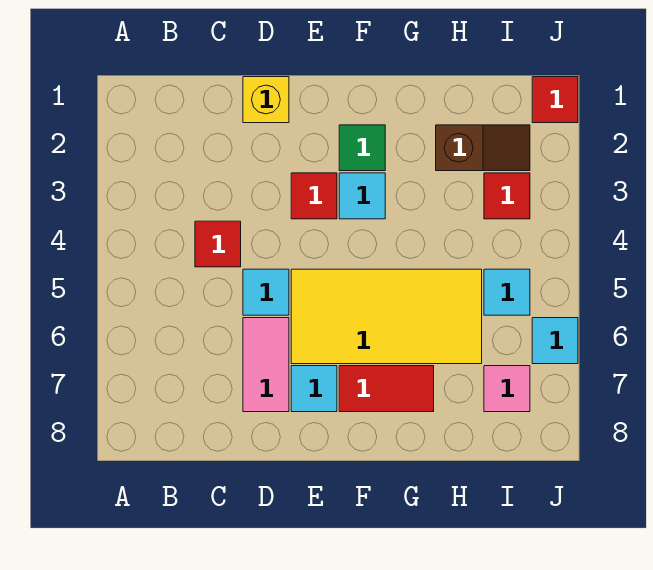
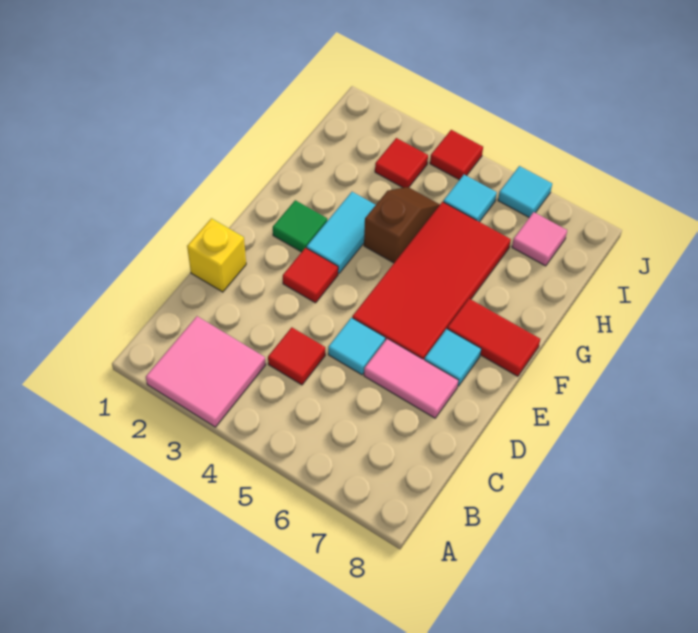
none -> pink tile A2:B3 level 1
yellow tile E5:H6 level 1 -> red tile E5:H6 level 1
cyan tile F3 level 1 -> cyan tile F3:G3 level 1
red tile F7:G7 level 1 -> red tile F7:F8 level 1
brown slope H2:I2 level 1 top H -> brown slope G4:H4 level 1 top G
red tile J1 level 1 -> red tile J4 level 1

